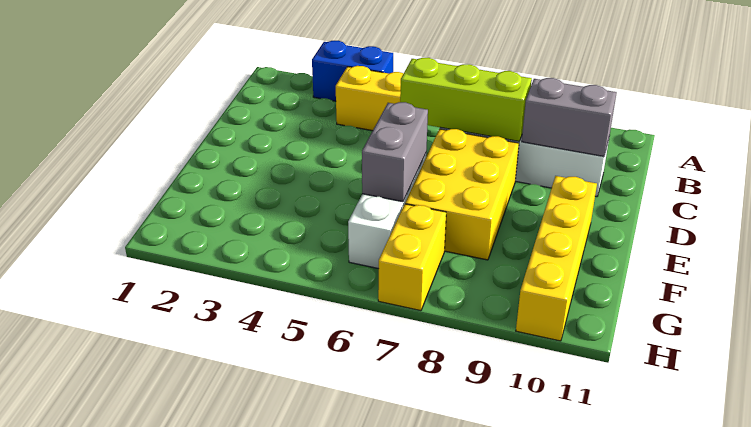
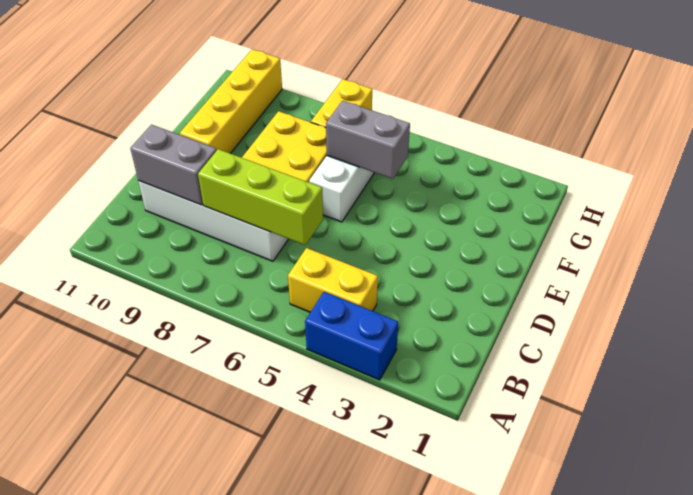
grey brick E6:F6 level 2 -> grey brick F5:F6 level 2

